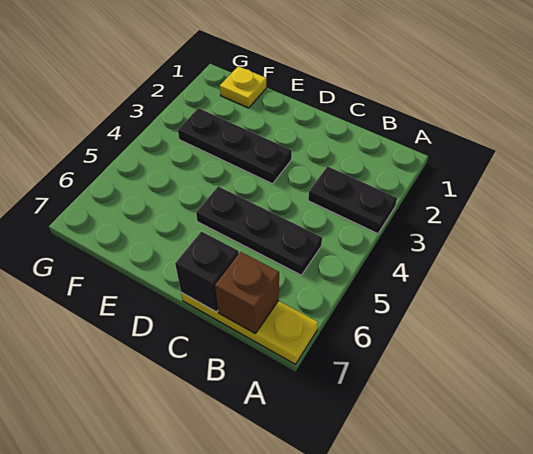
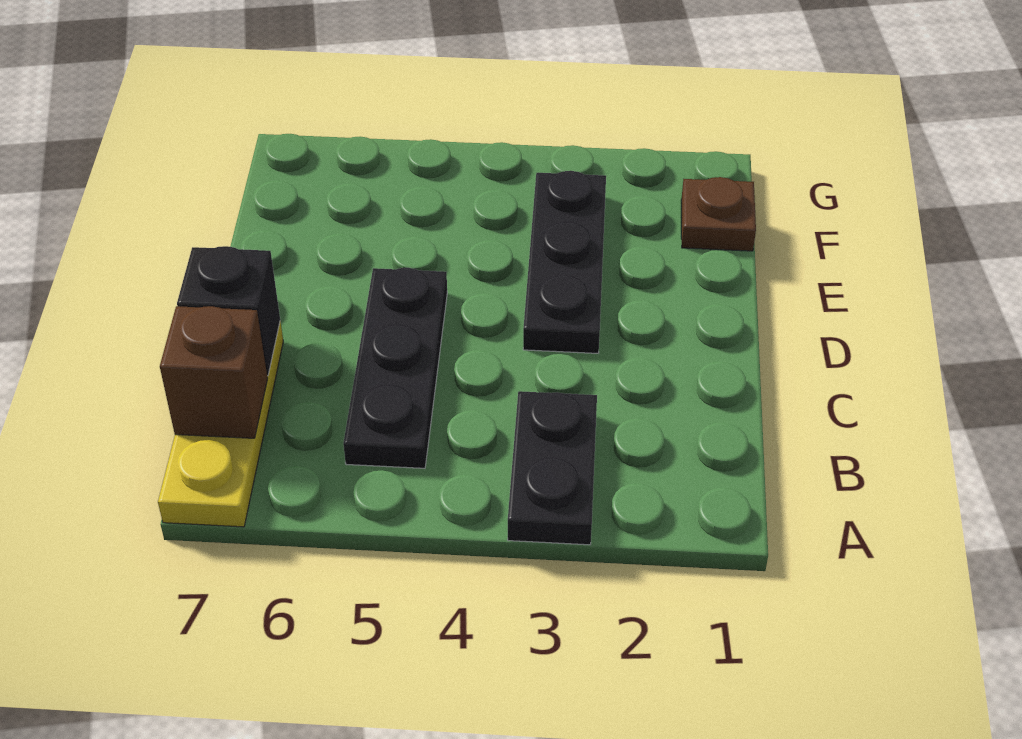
yellow plate F1 level 1 -> brown plate F1 level 1

